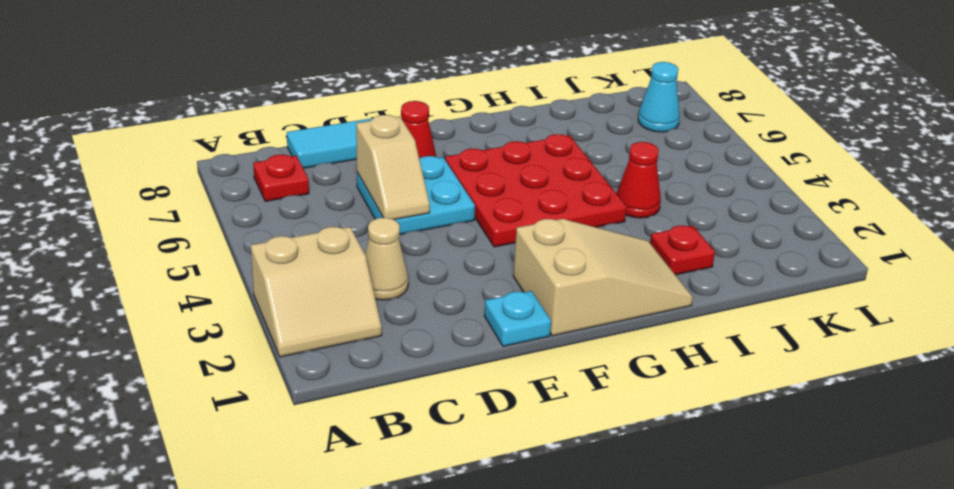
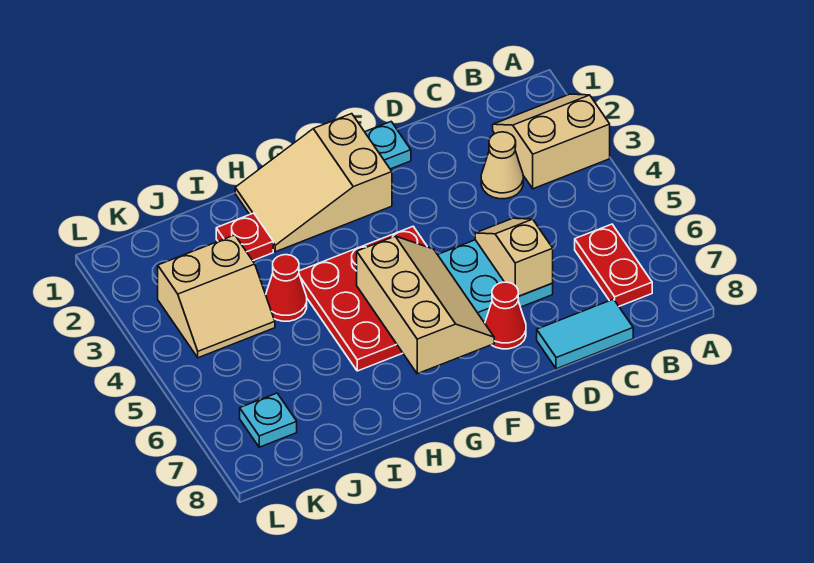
red plate B7 level 1 -> red plate B6:B7 level 1
none -> tan slope F5:G7 level 2 top G
none -> tan slope J3:K4 level 1 top 3
cyan cone K7 level 1 -> cyan plate K7 level 1

